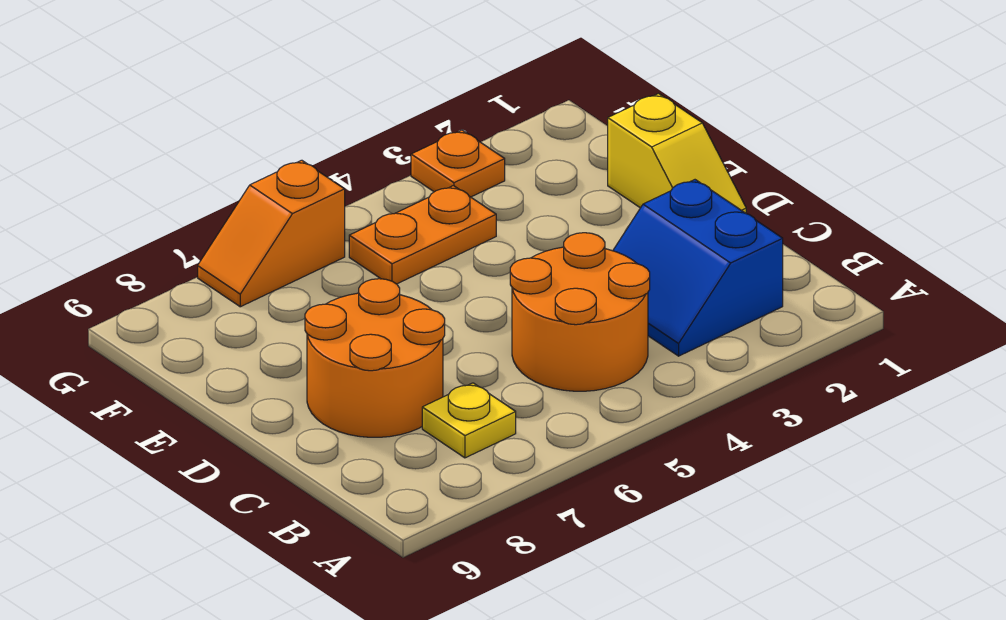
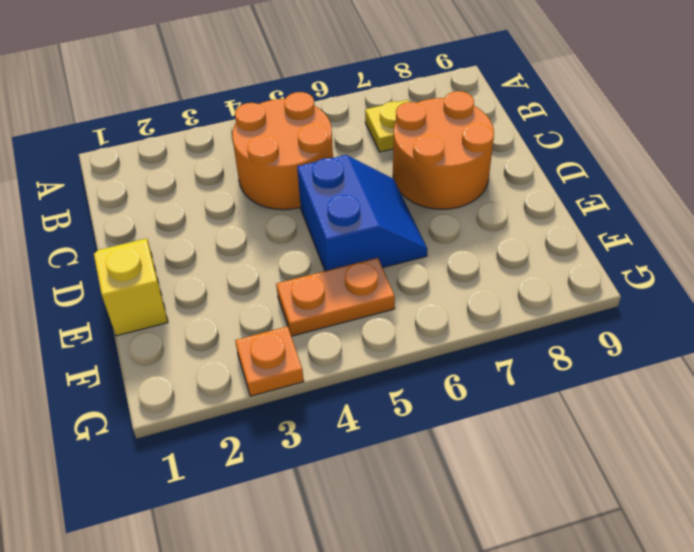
blue slope B2:C3 level 1 top 2 -> blue slope D5:E6 level 1 top 5
orange slope G6:G7 level 1 top 6 -> none

